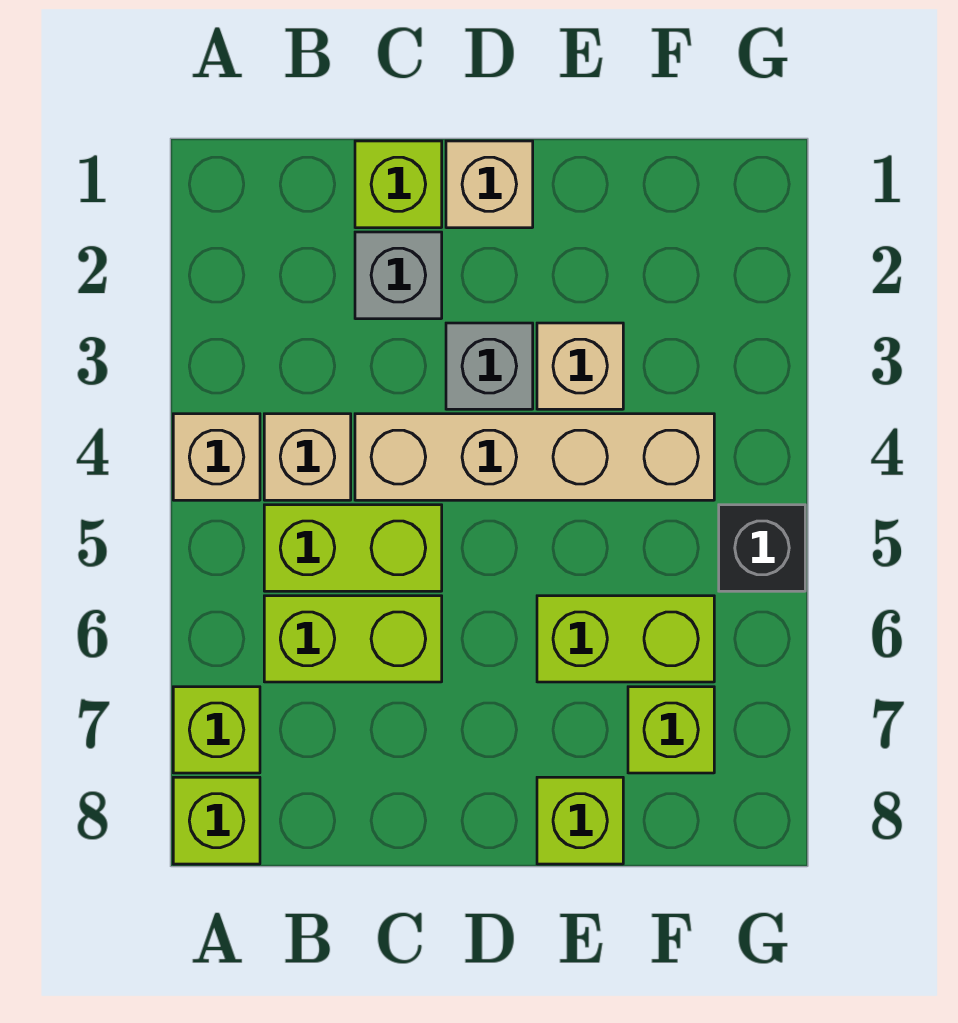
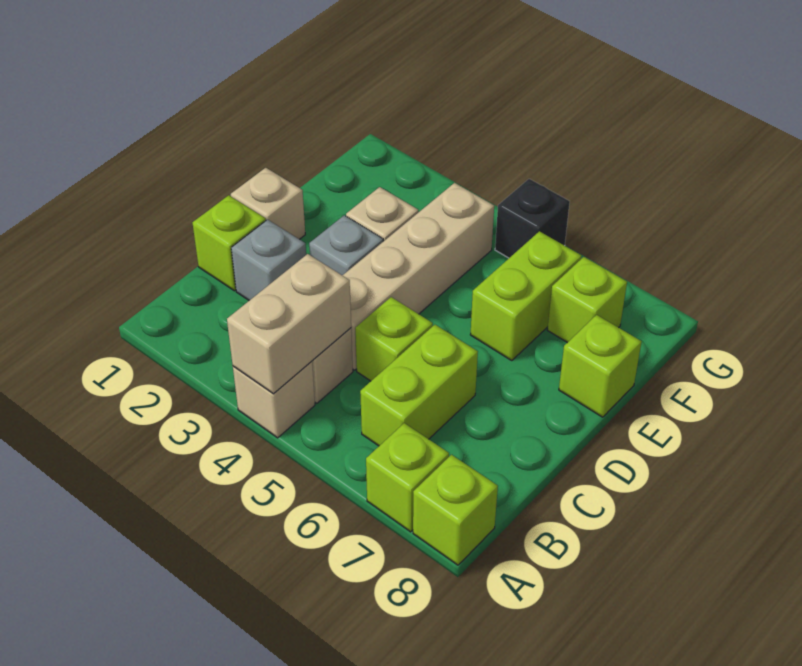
none -> tan brick A4:B4 level 2
lime brick B5:C5 level 1 -> lime brick C5 level 1

